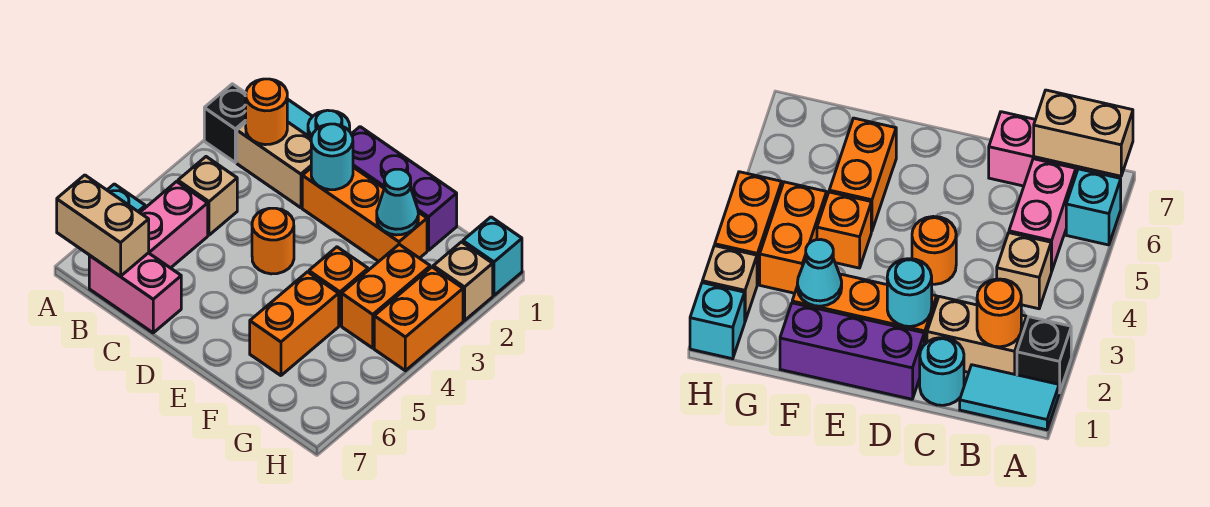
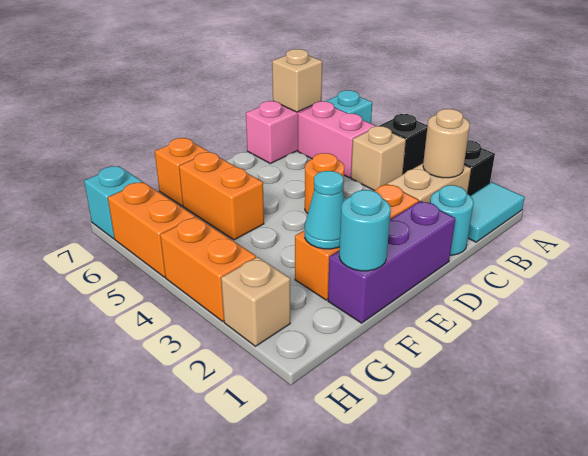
none -> black brick A4 level 1
tan brick A7:B7 level 2 -> tan brick B7 level 2
orange round brick B2 level 2 -> tan round brick B2 level 2
cyan round brick D2 level 2 -> cyan round brick F1 level 2
orange brick F4 level 1 -> orange brick F7 level 1
orange brick G3:G4 level 1 -> orange brick H5:H6 level 1
cyan brick H1 level 1 -> cyan brick H7 level 1

